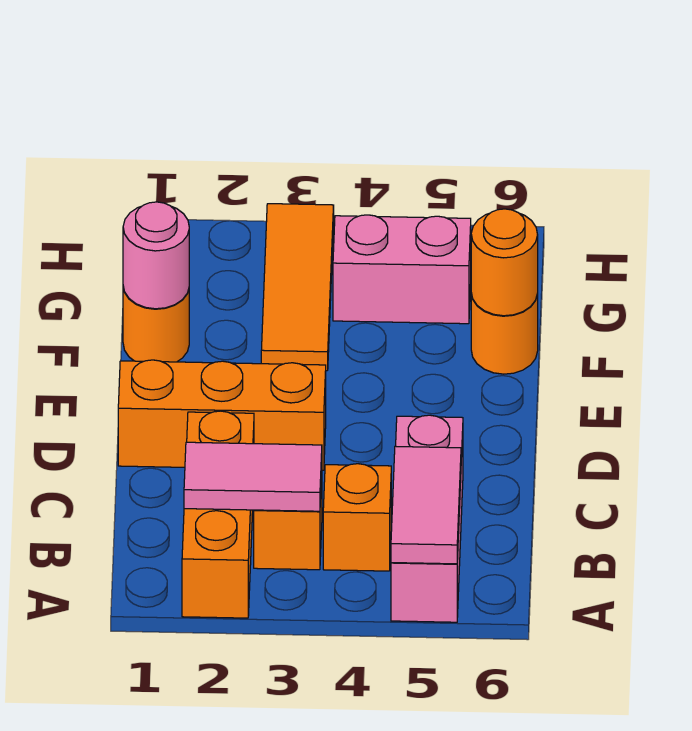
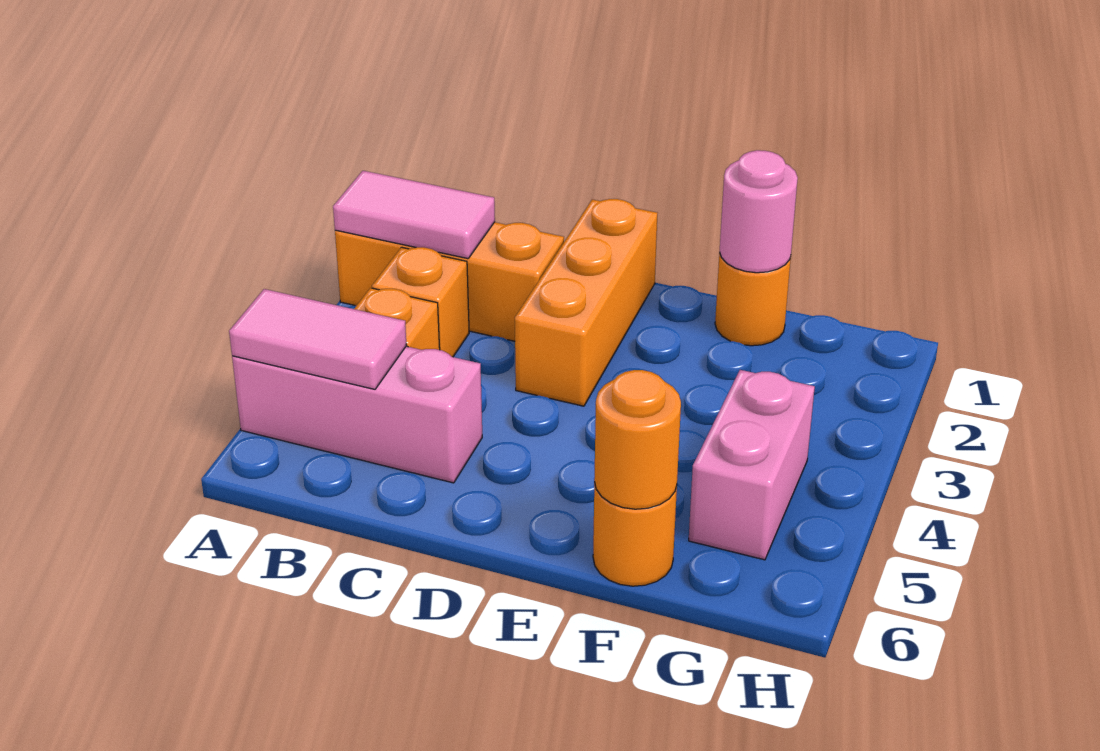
pink tile B2:B3 level 2 -> pink tile A2:B2 level 2
orange tile F3:H3 level 1 -> none

